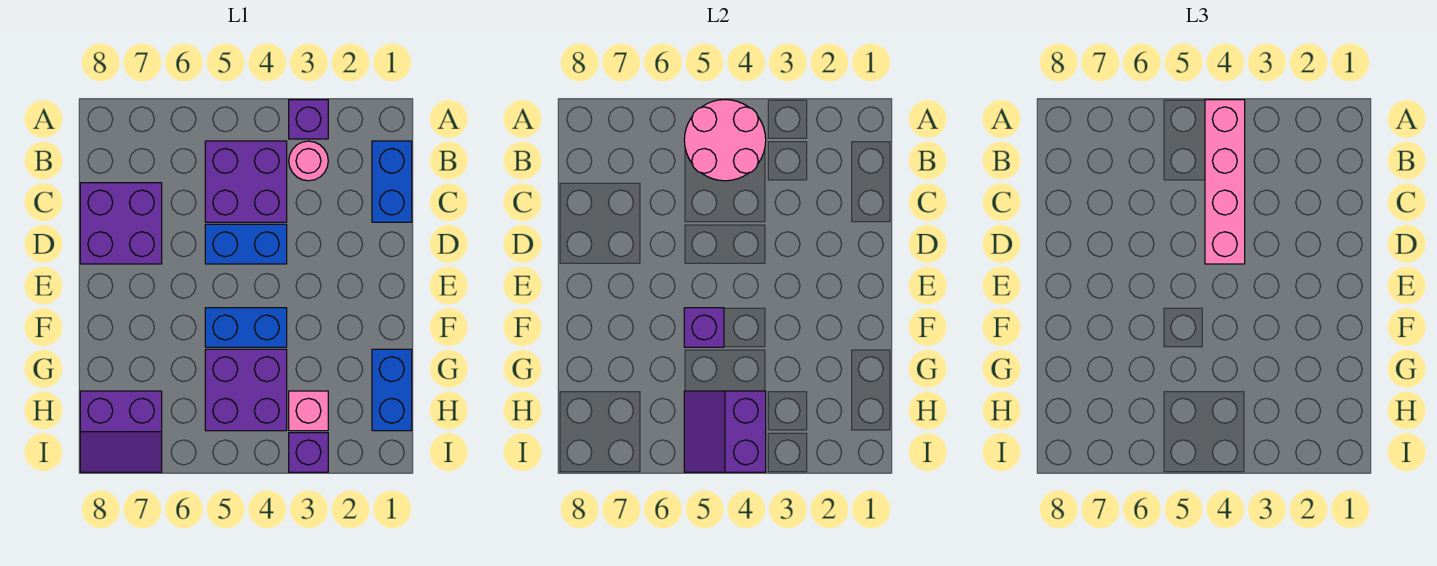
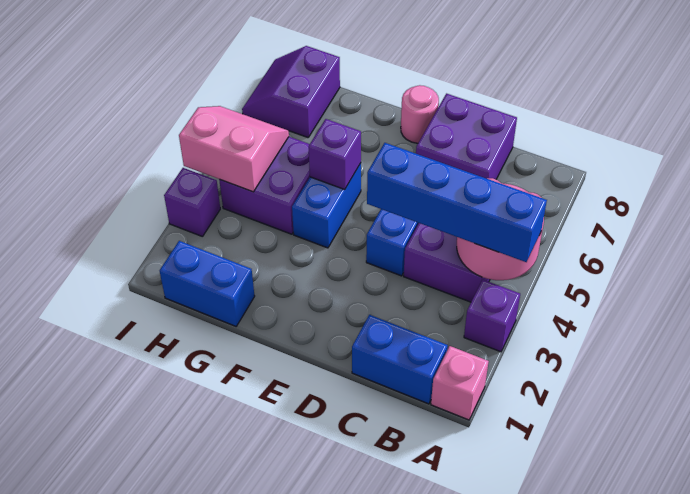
pink brick A4:D4 level 3 -> blue brick A4:D4 level 3
pink round brick B3 level 1 -> pink round brick E8 level 1
pink brick H3 level 1 -> pink brick A1 level 1
purple slope H4:I5 level 2 top 4 -> pink slope H4:I5 level 2 top 4

